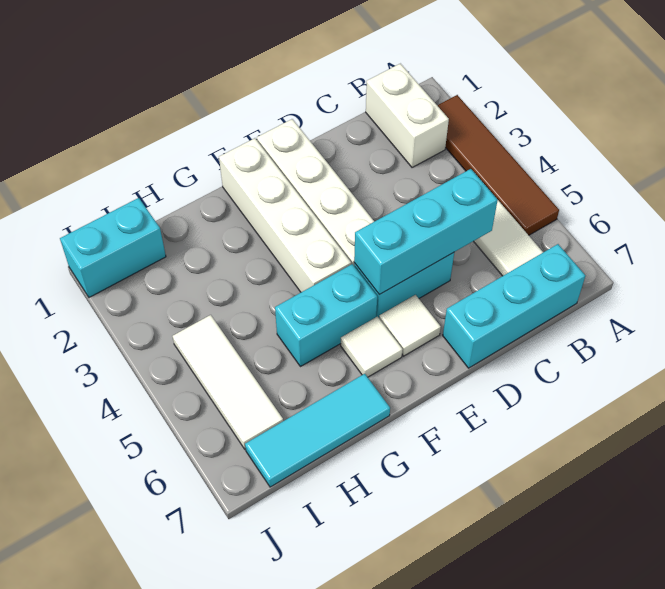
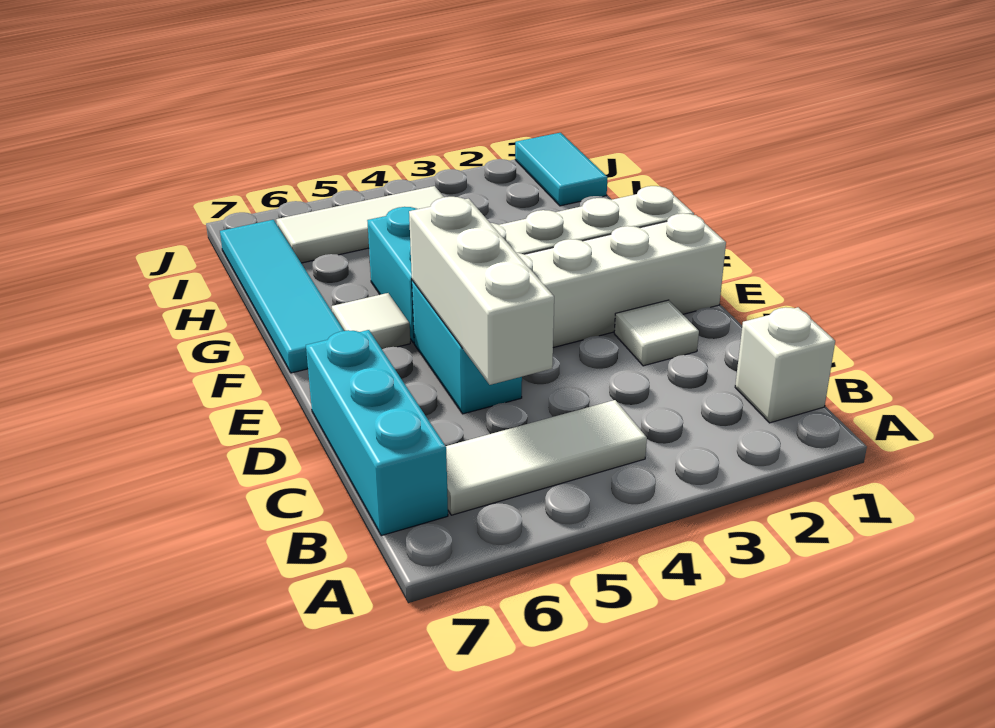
brown tile A2:A5 level 1 -> none
white brick B1:B2 level 1 -> white brick B1 level 1
cyan brick C5:E5 level 2 -> white brick C5:E5 level 2
white tile E6 level 1 -> white tile D2 level 1
cyan tile G7:I7 level 1 -> cyan tile F7:I7 level 1
cyan brick I1:J1 level 1 -> cyan tile I1:J1 level 1

